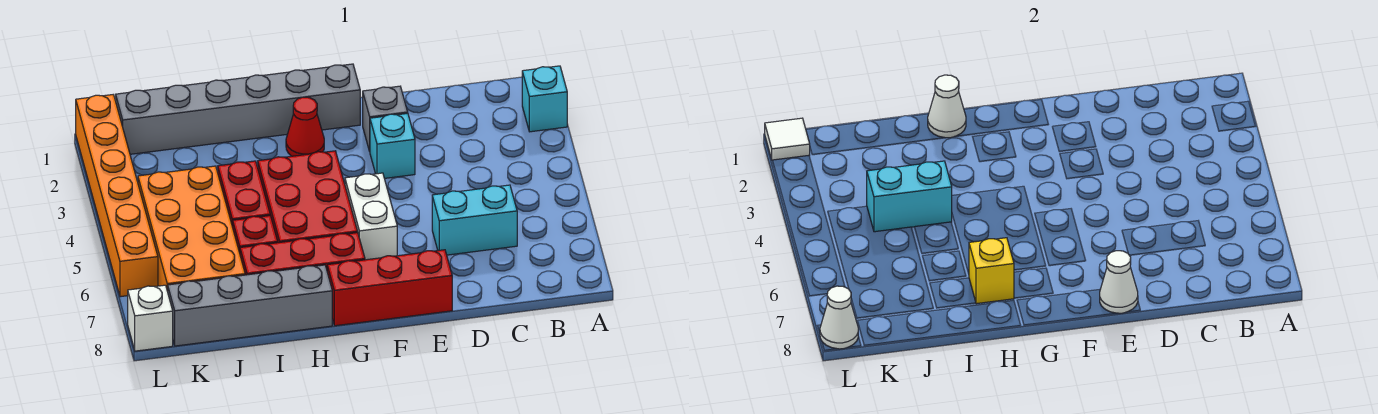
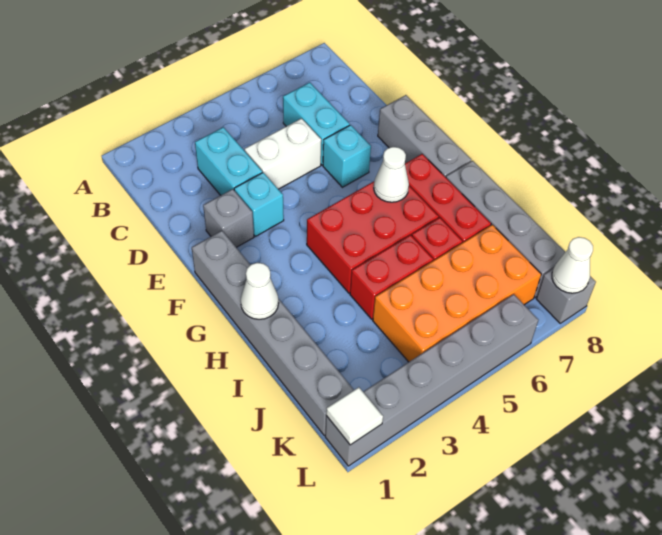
cyan brick A2 level 1 -> cyan brick E6 level 1
red brick E8:G8 level 1 -> grey brick E8:G8 level 1
white cone E8 level 2 -> white cone G6 level 2
white brick F5:F6 level 1 -> white brick D4:D5 level 1
red cone G2 level 1 -> none
yellow brick H7 level 2 -> none
cyan brick I4:J4 level 2 -> cyan brick C3:D3 level 1
orange brick L1:L6 level 1 -> grey brick L1:L6 level 1
white brick L8 level 1 -> grey brick L8 level 1

